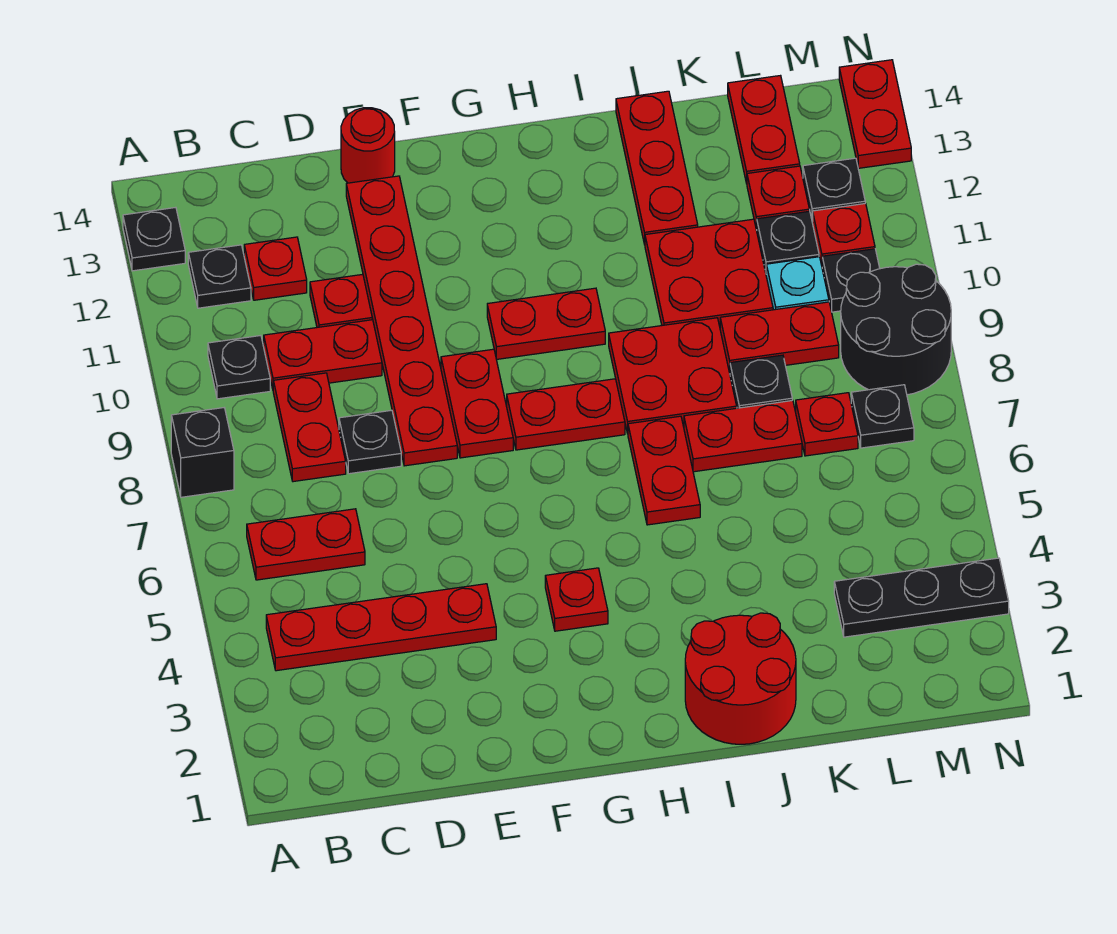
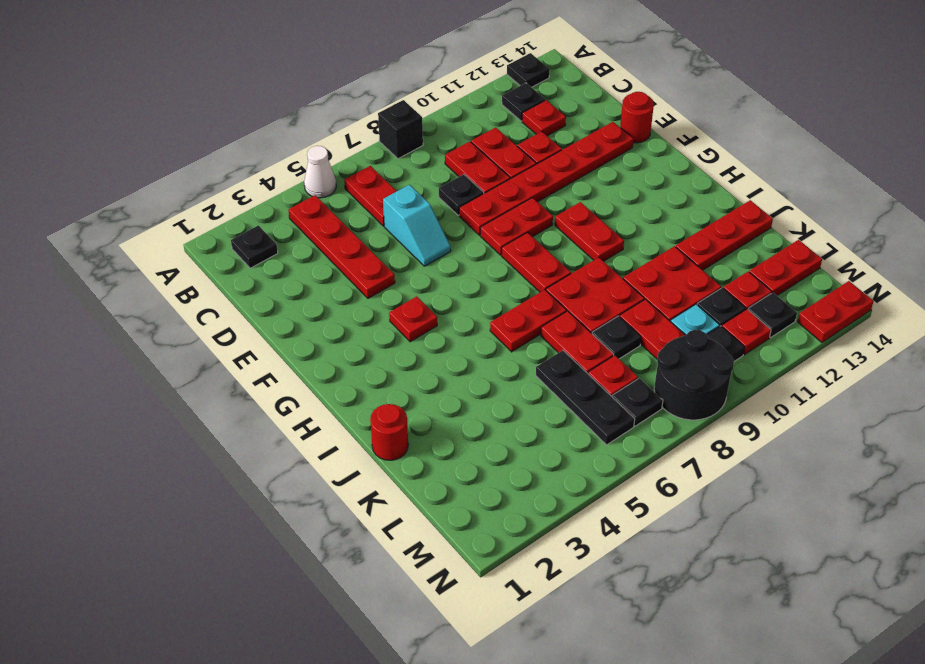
none -> white cone A5 level 1
black plate B10 level 1 -> black plate B2 level 1
red plate C8:C9 level 1 -> red plate C9:D9 level 1
none -> cyan slope D6:E6 level 1 top D
red round brick I1:J2 level 1 -> red round brick J1 level 1
black plate L3:N3 level 1 -> black plate K6:M6 level 1

